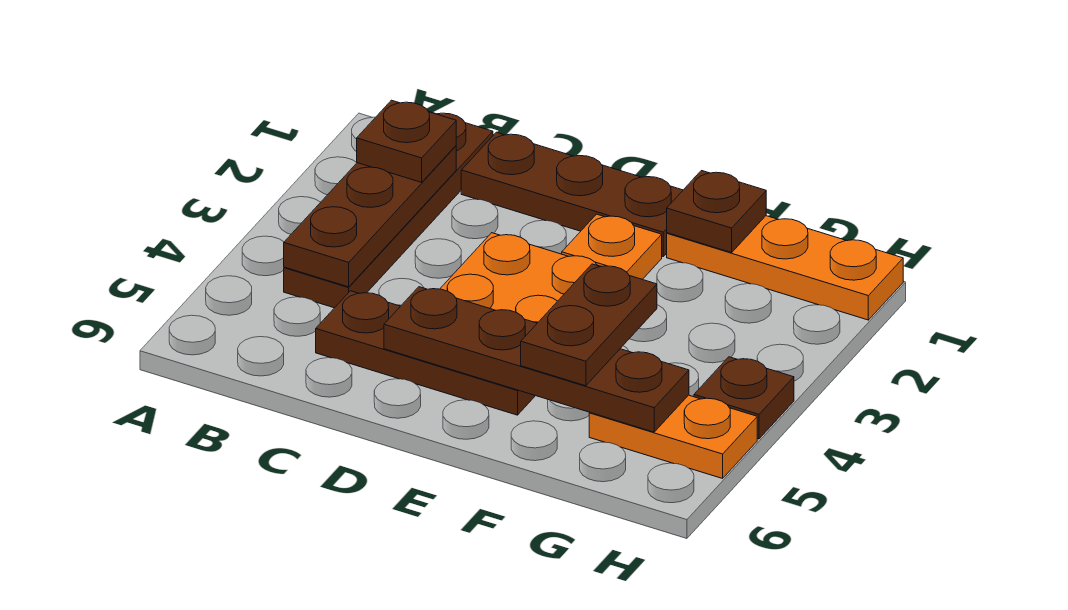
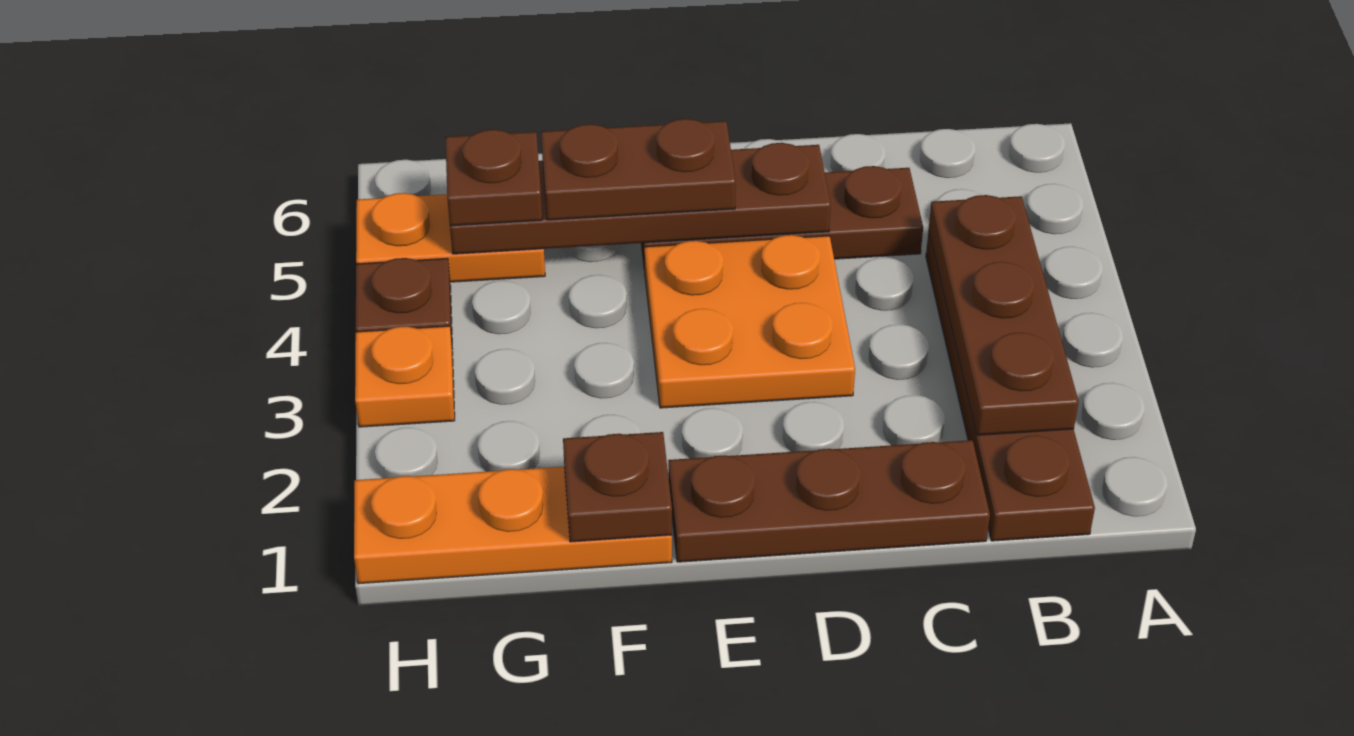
brown plate B2 level 3 -> brown plate G5 level 3
orange plate E2 level 1 -> orange plate H3 level 1
brown plate F4:F5 level 3 -> brown plate E5:F5 level 3

